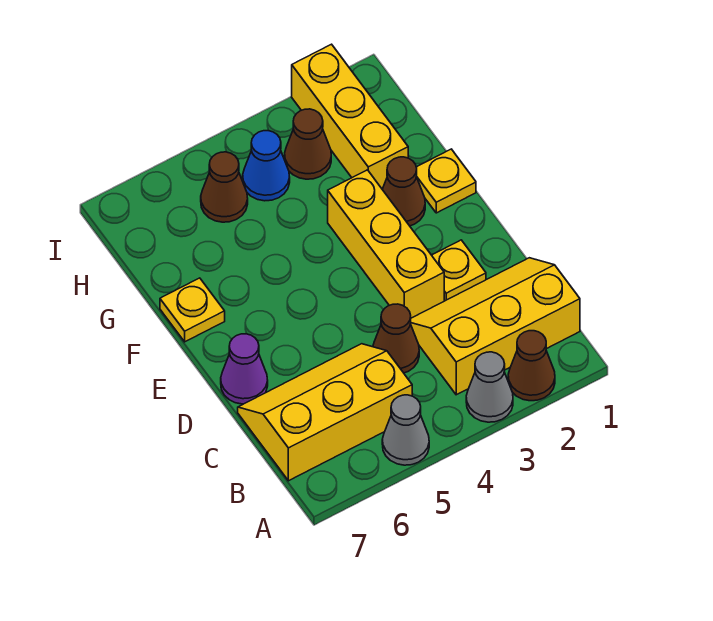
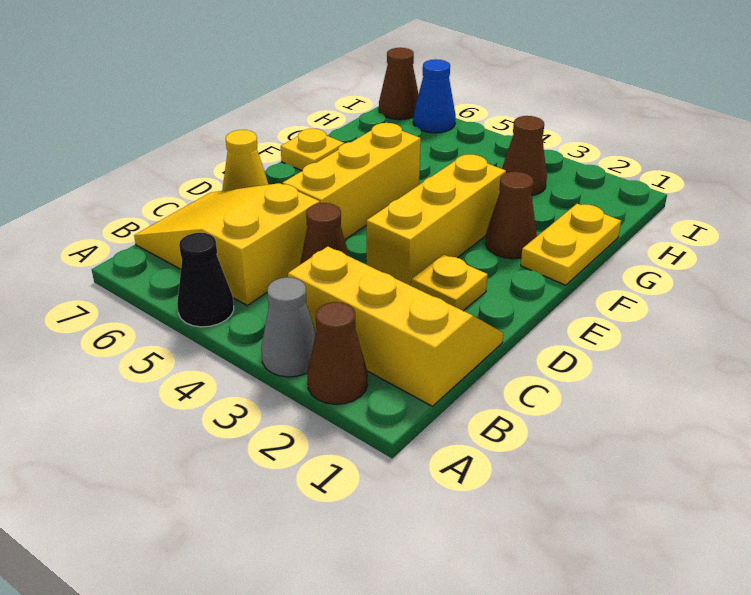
grey cone A5 level 1 -> black cone A5 level 1
yellow slope B5:C7 level 1 top B -> yellow slope B5:C7 level 1 top 5
purple cone D7 level 1 -> yellow cone D7 level 1
yellow plate F1 level 1 -> yellow plate F1:G1 level 1
yellow brick G2:I2 level 1 -> yellow brick D5:F5 level 1
blue cone H4 level 1 -> blue cone I6 level 1
brown cone H5 level 1 -> brown cone I7 level 1

